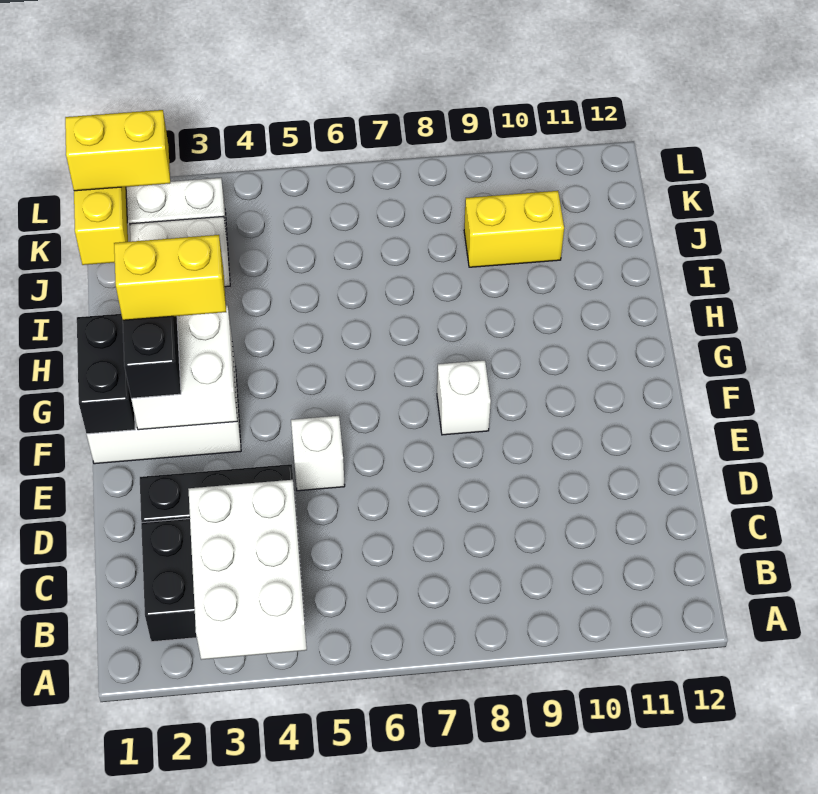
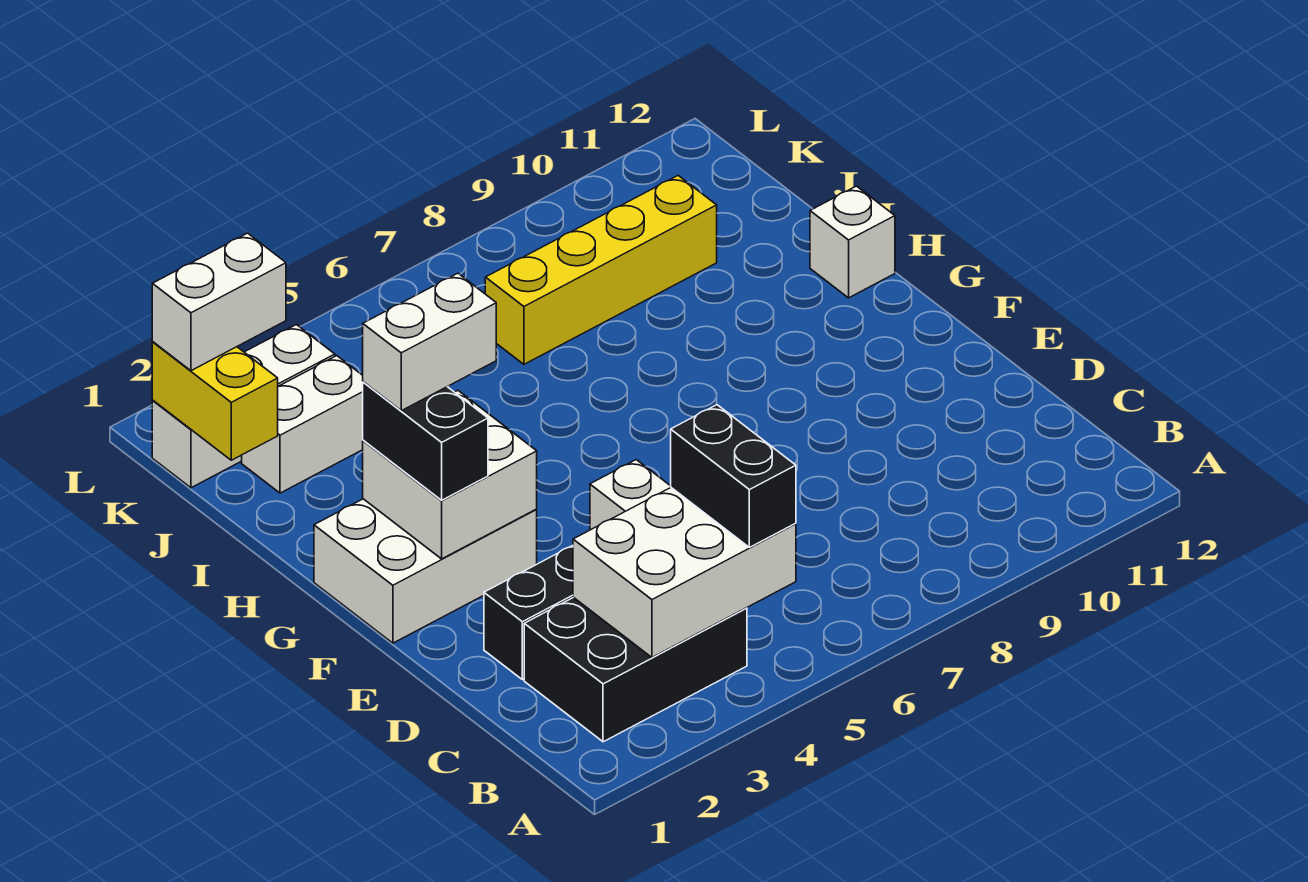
white brick A3:C4 level 2 -> white brick B3:C5 level 2
black brick F1:G1 level 2 -> black brick B5:C5 level 3
white brick F8 level 1 -> white brick H12 level 1
yellow brick G2:G3 level 4 -> white brick G2:G3 level 4
yellow brick J9:J10 level 1 -> yellow brick J7:J10 level 1
yellow brick K1:K2 level 3 -> white brick K1:K2 level 3

